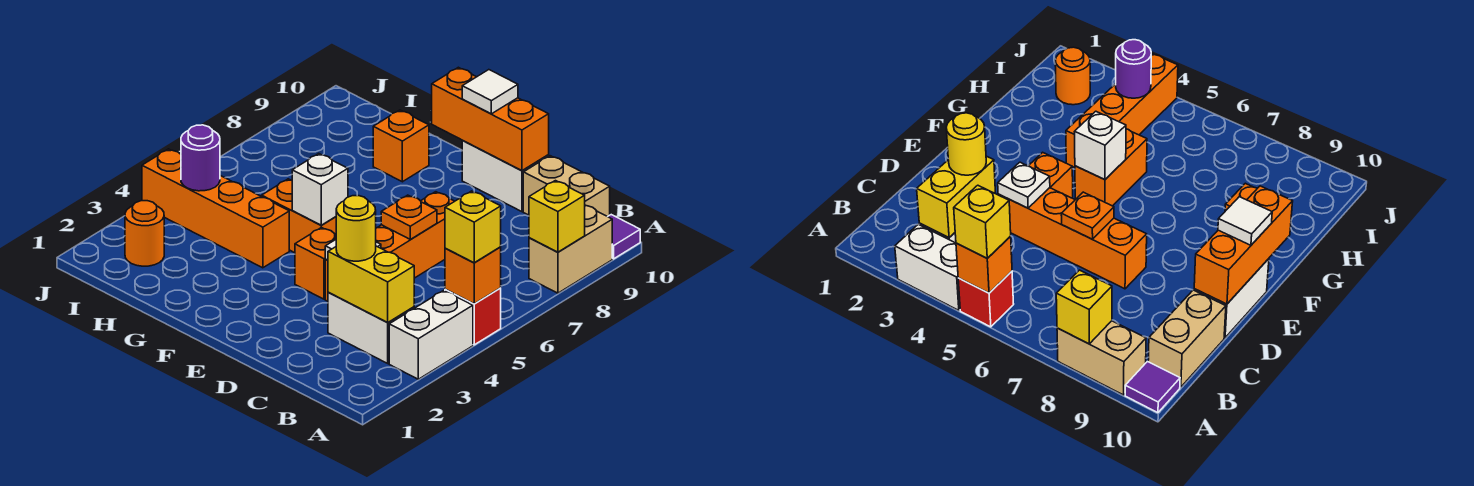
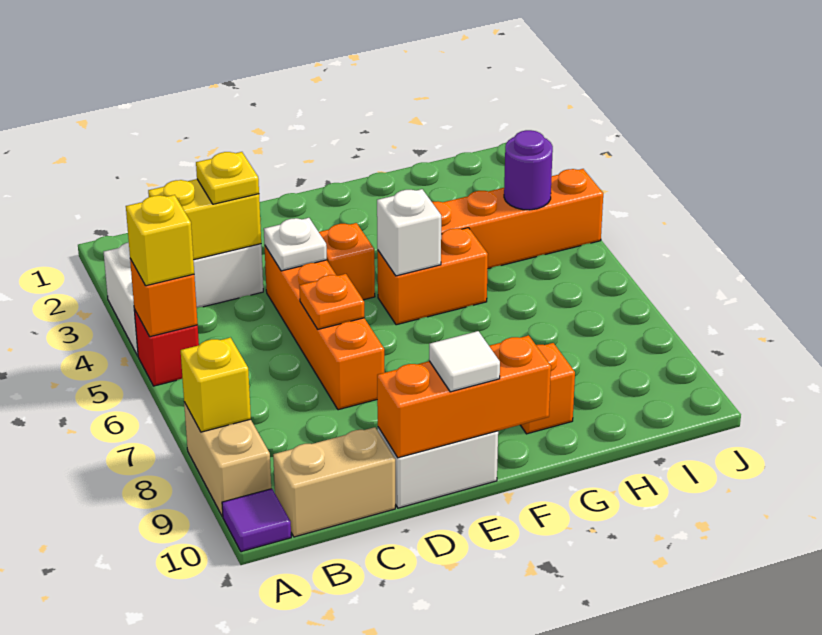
yellow round brick C3 level 3 -> yellow plate C3 level 3
orange round brick I2 level 1 -> none

